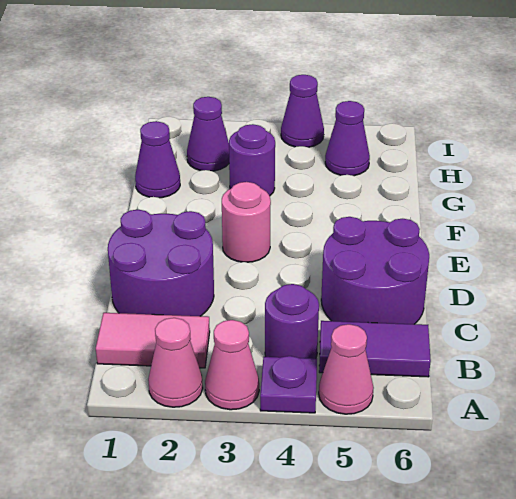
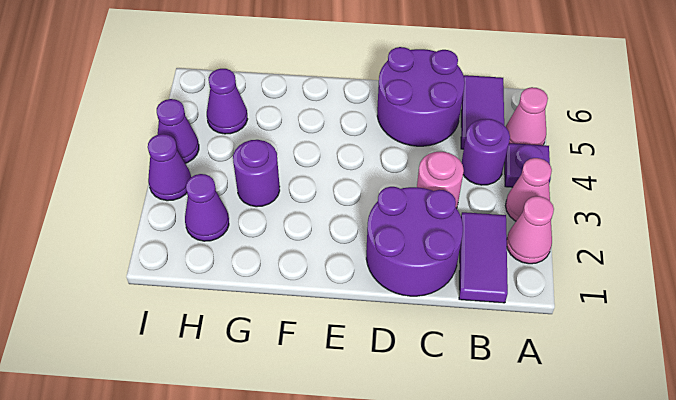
pink tile B1:B2 level 1 -> purple tile B1:B2 level 1
pink round brick E3 level 1 -> pink round brick C3 level 1
purple cone G1 level 1 -> purple cone I3 level 1

